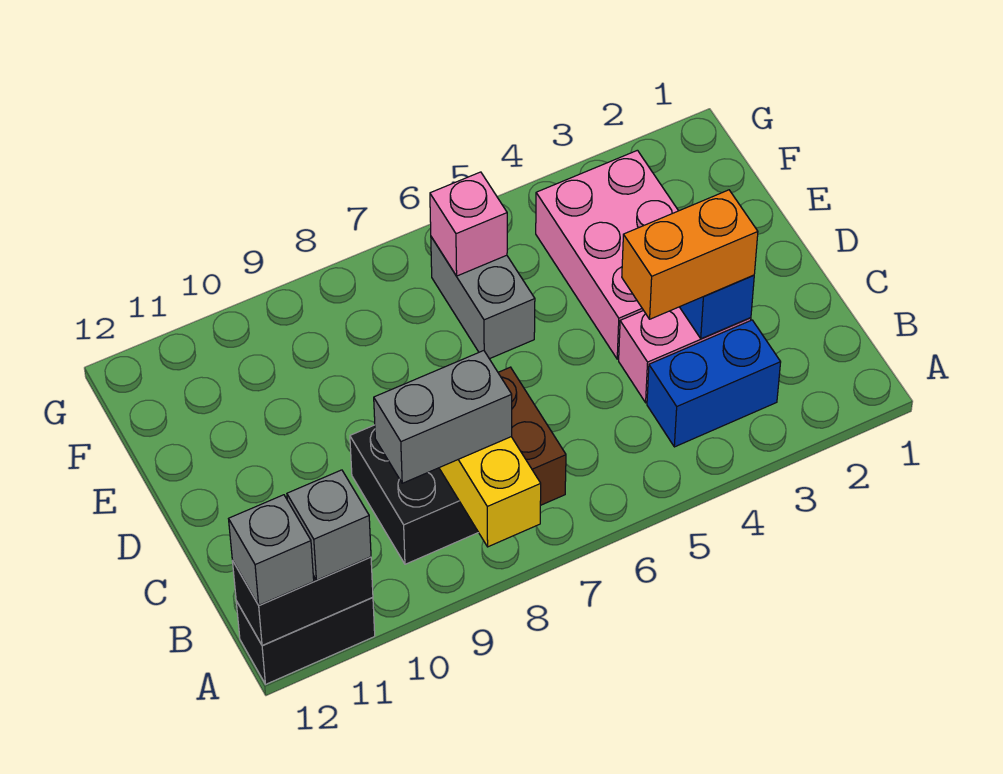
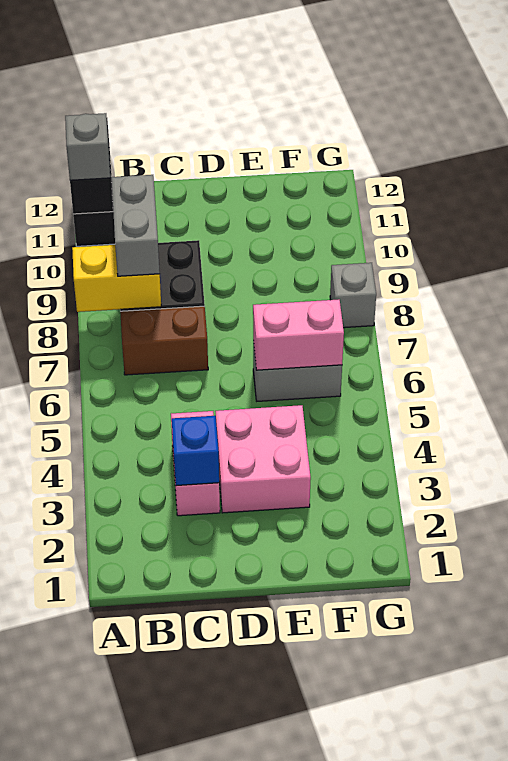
grey brick A12 level 3 -> grey brick G8 level 1
blue brick B3:B4 level 1 -> none
orange brick C3:C4 level 3 -> none
pink brick D3:F4 level 1 -> pink brick D3:E4 level 1
pink brick F6 level 2 -> pink brick E6:F6 level 2

